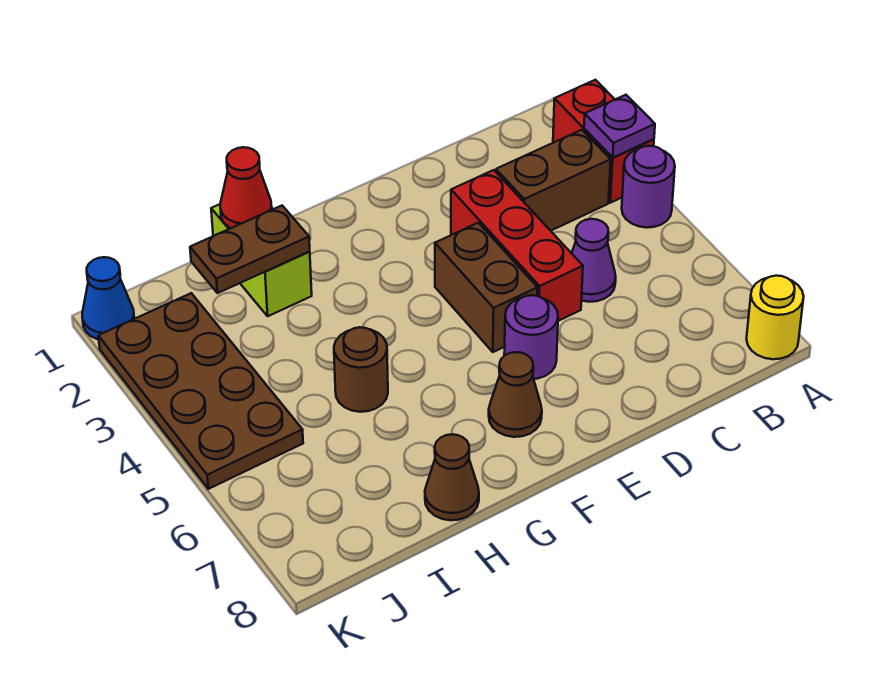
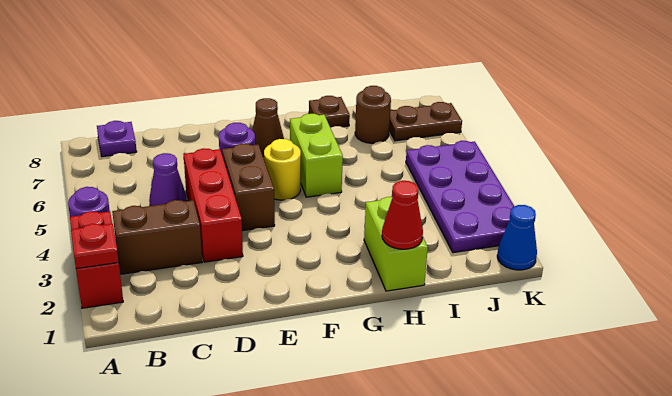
none -> red plate A2 level 2
purple plate A3 level 2 -> purple plate B8 level 1
yellow round brick A8 level 1 -> yellow round brick F5 level 1
none -> lime brick G5:G6 level 1
brown plate H2:I2 level 2 -> brown plate J7:K7 level 1
brown round brick H5 level 1 -> brown round brick I7 level 1
brown cone H8 level 1 -> brown plate H8 level 1
brown plate J2:K5 level 1 -> purple plate J2:K5 level 1

